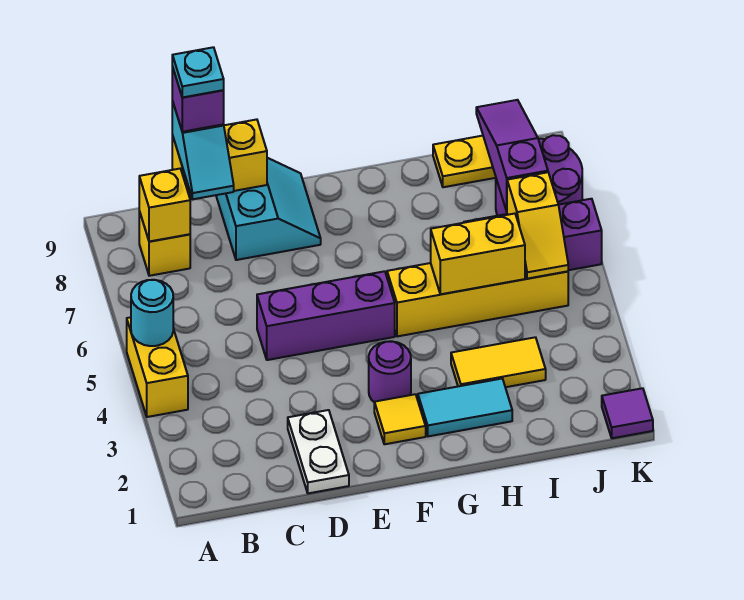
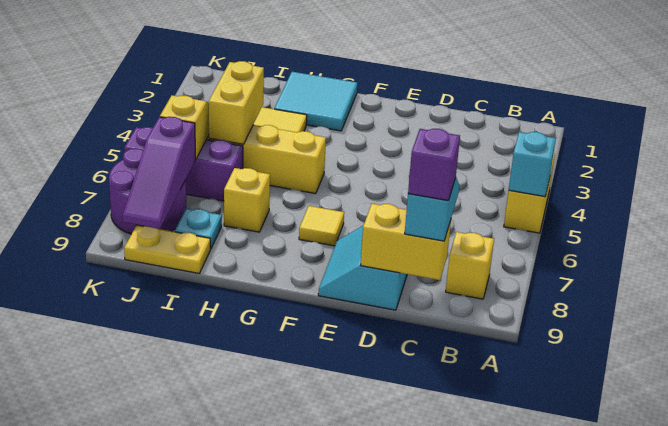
cyan round brick A5 level 2 -> cyan brick A5 level 2
yellow brick B8 level 2 -> yellow brick H7 level 1
cyan plate C9 level 5 -> cyan plate I8 level 1
white plate D1:D2 level 1 -> none
purple brick D5:F5 level 1 -> none
yellow tile F2 level 1 -> yellow tile F7 level 1
purple round brick F3 level 1 -> none
cyan tile G2:H2 level 1 -> cyan tile G1:H2 level 1
yellow brick H5:I5 level 2 -> yellow brick I4:I5 level 2
purple tile K1 level 1 -> none

